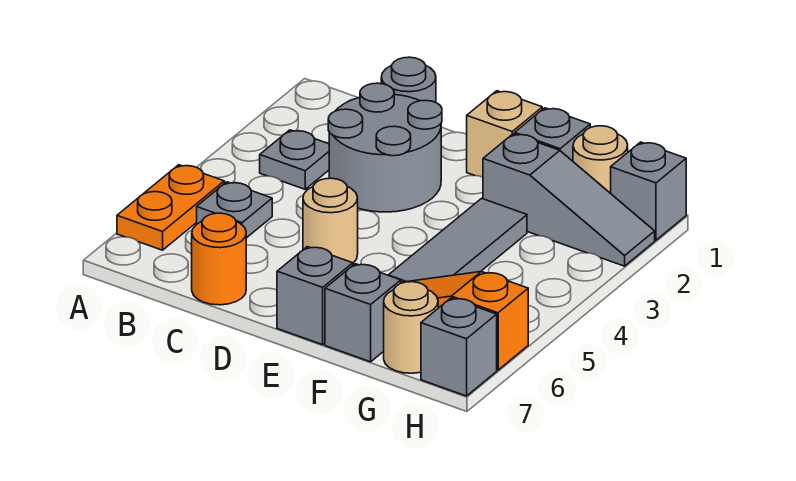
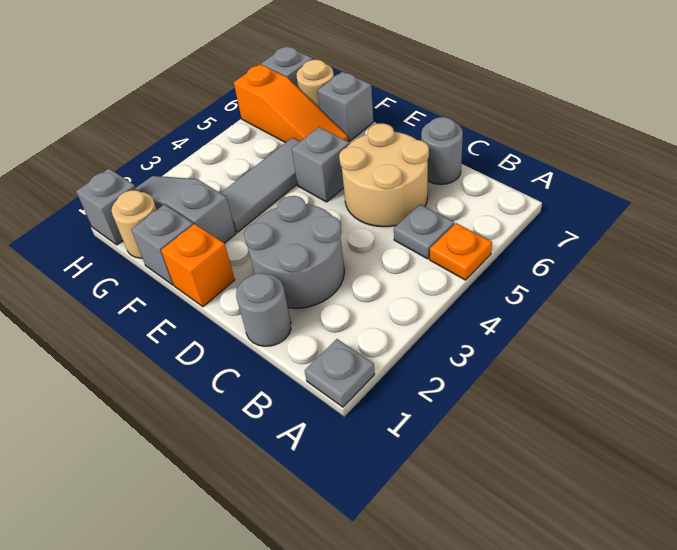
orange plate A5:A6 level 1 -> orange plate A5 level 1
grey plate B3 level 1 -> grey plate A1 level 1
orange round brick C7 level 1 -> grey round brick C7 level 1
tan round brick D5 level 1 -> tan round brick C5:D6 level 1
tan brick E1 level 1 -> orange brick E1 level 1
grey brick E7 level 1 -> grey brick E5 level 1

